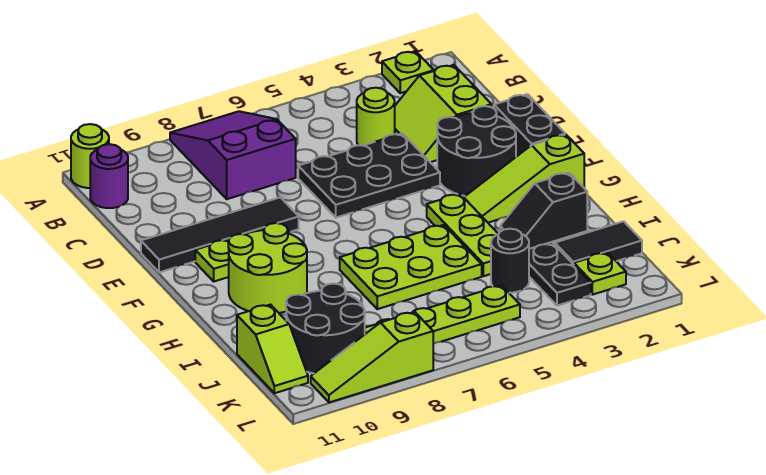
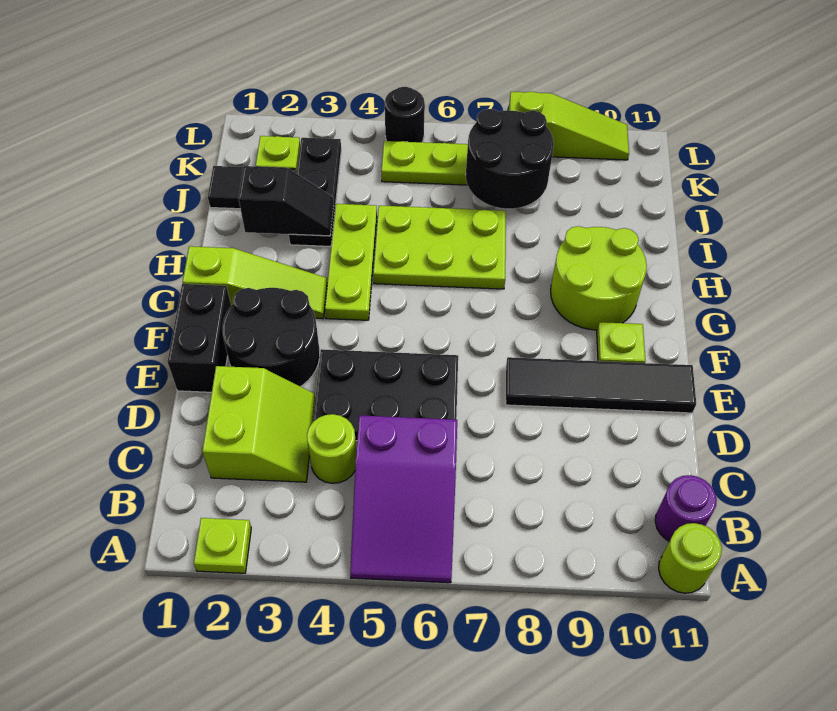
purple slope A7:C8 level 1 top C -> purple slope A5:C6 level 1 top C
black round brick J4 level 1 -> black round brick L5 level 1
black round brick J9:K10 level 1 -> black round brick J7:K8 level 2
lime slope J11:K11 level 1 top J -> none

